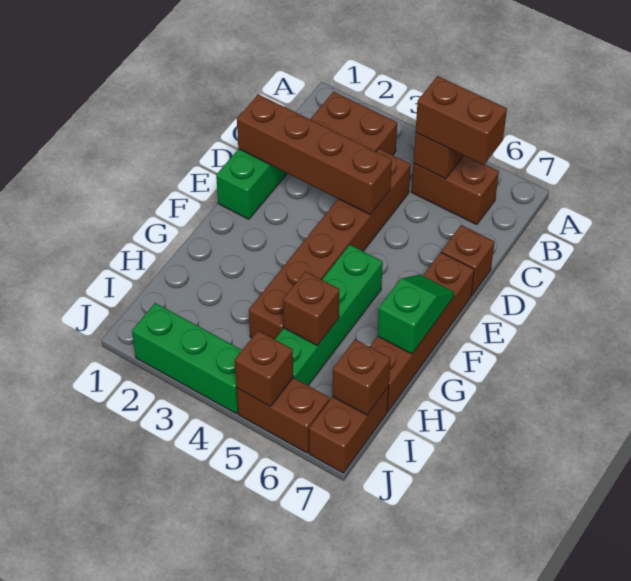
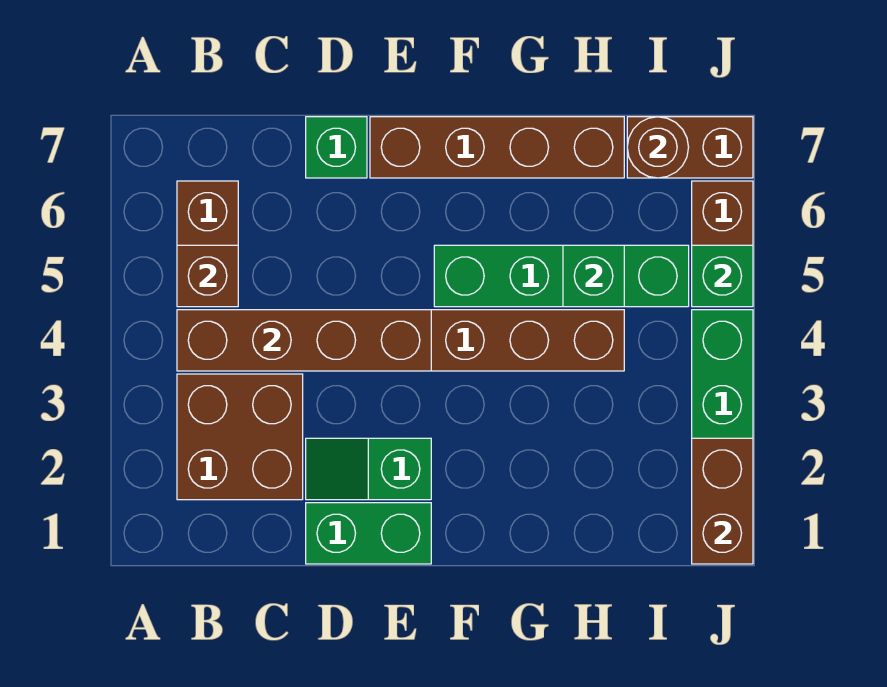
brown brick B5:B6 level 3 -> brown brick J1:J2 level 2
brown brick D1:D4 level 2 -> brown brick B4:E4 level 2
brown brick D7 level 1 -> green brick D7 level 1
green slope F7:G7 level 2 top G -> green slope D2:E2 level 1 top E
brown brick H5 level 2 -> green brick H5 level 2
brown brick I7 level 2 -> brown round brick I7 level 2
brown brick J5 level 2 -> green brick J5 level 2

